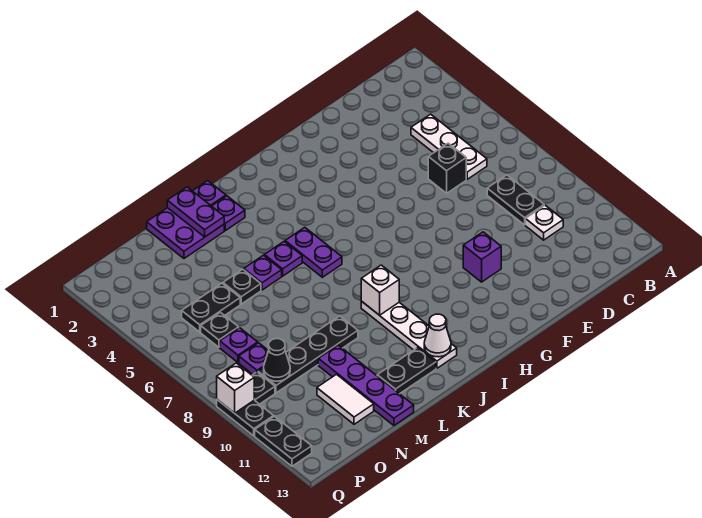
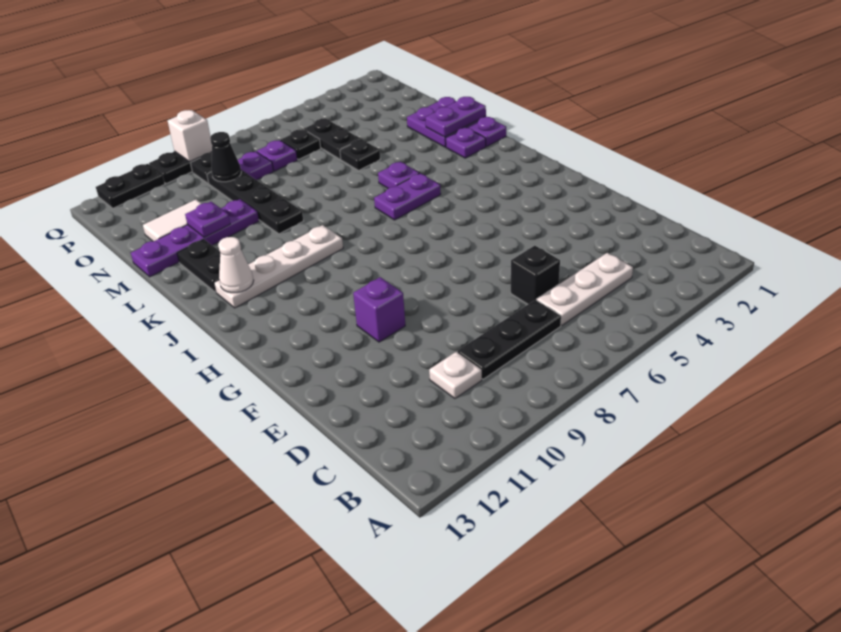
black plate C8:C9 level 1 -> black plate C7:C9 level 1
white brick J9 level 2 -> none
purple plate L5 level 1 -> purple plate M11 level 2

